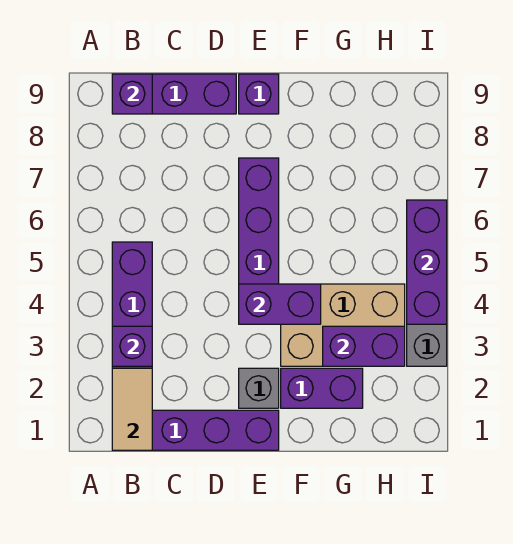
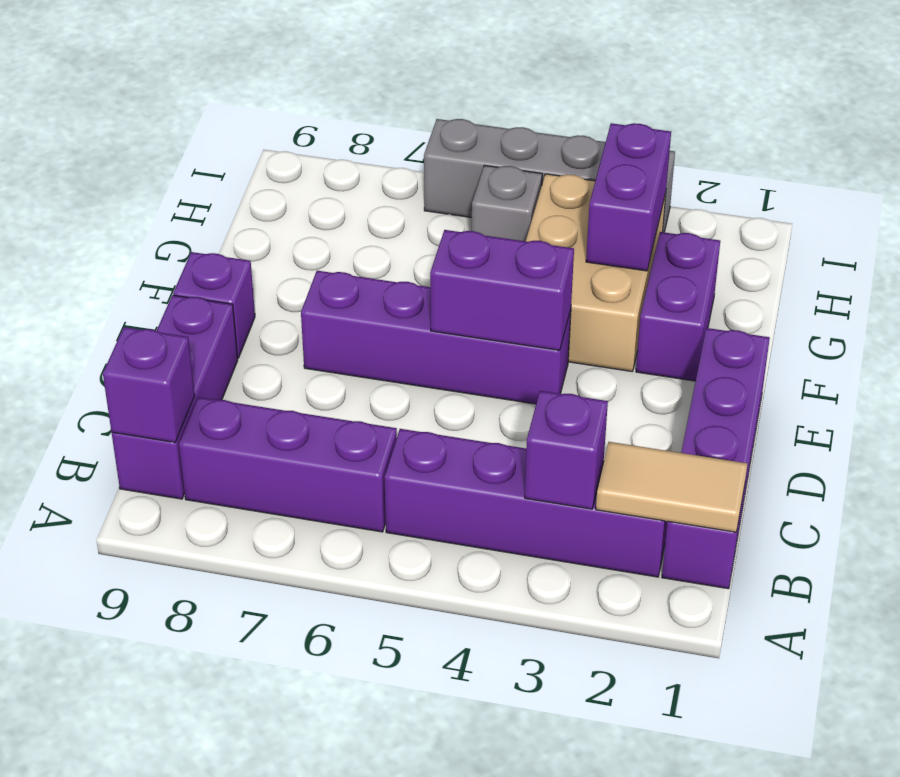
grey brick E2 level 1 -> grey brick H5 level 1
purple brick E4:F4 level 2 -> purple brick E4:E5 level 2
purple brick I4:I6 level 2 -> purple brick B6:B8 level 1

